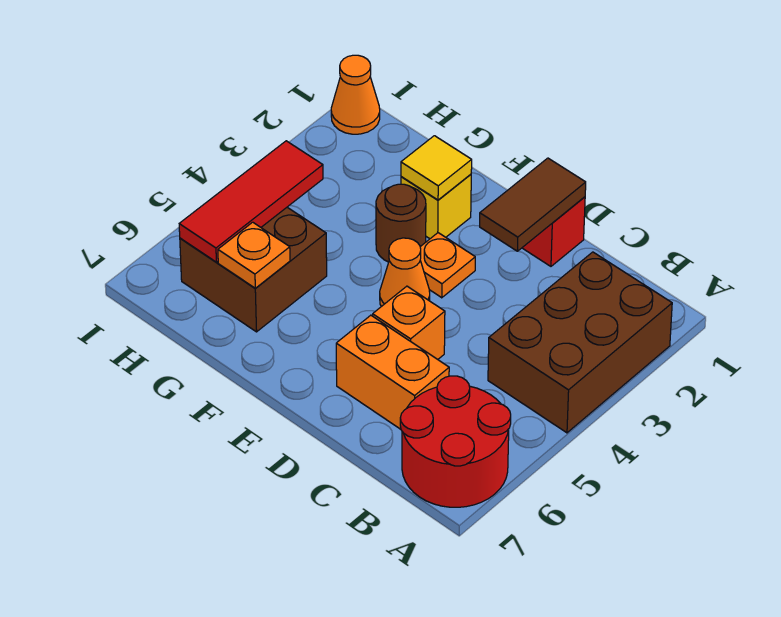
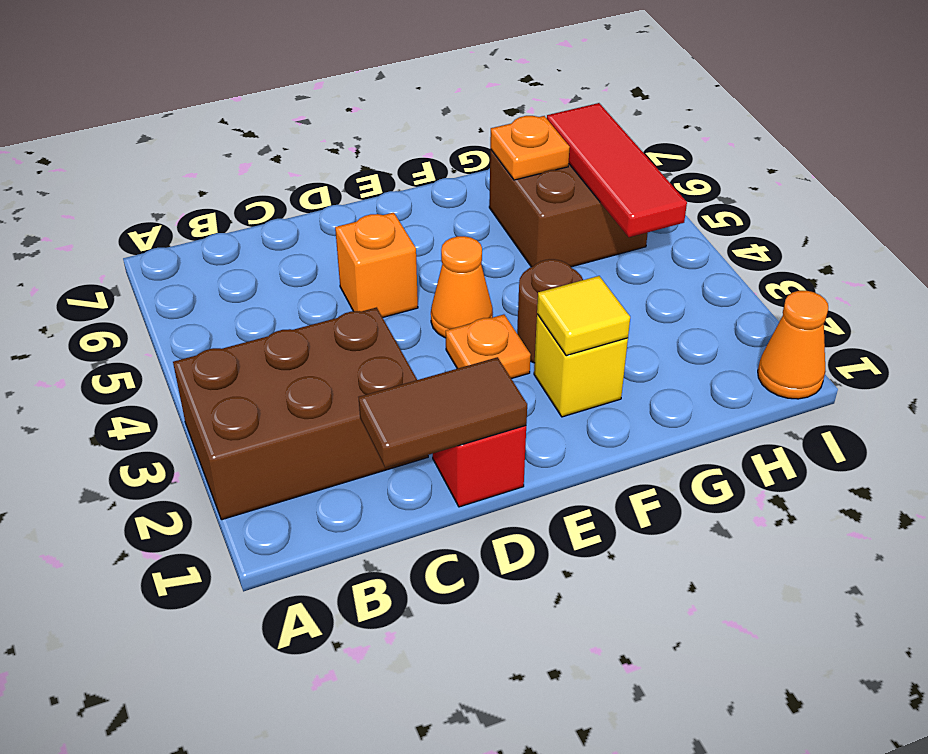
brown brick A2:B4 level 1 -> brown brick A2:C3 level 1
red round brick A6:B7 level 1 -> none
orange brick C6:D6 level 1 -> none
brown tile D1:D2 level 2 -> brown tile C1:D1 level 2

